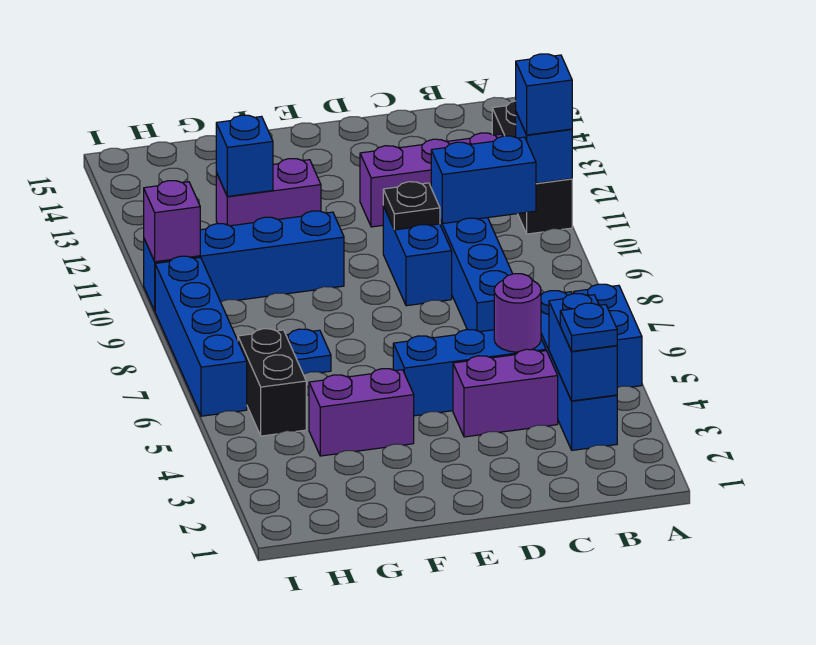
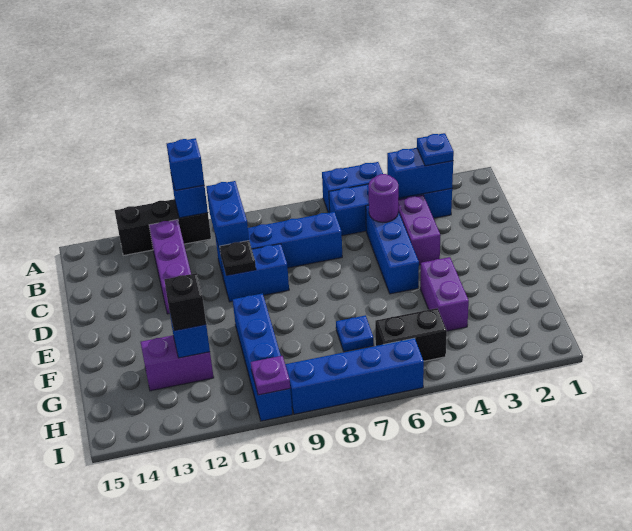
purple brick F12:G12 level 1 -> purple brick G12:G13 level 1
none -> black brick G12 level 3
purple brick I10 level 2 -> purple plate I10 level 2

